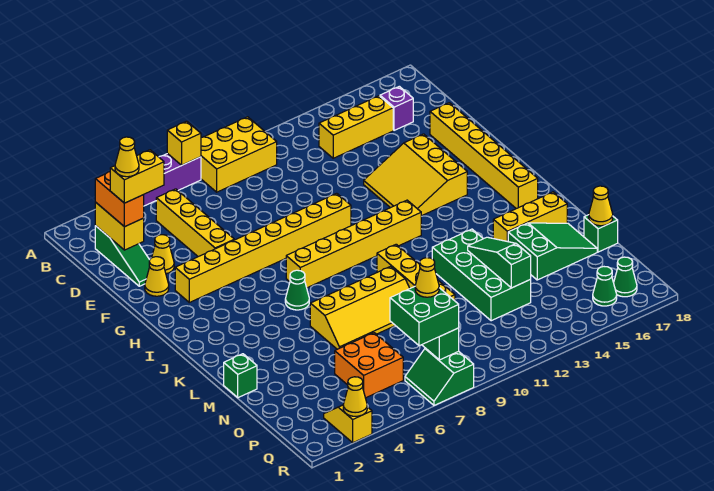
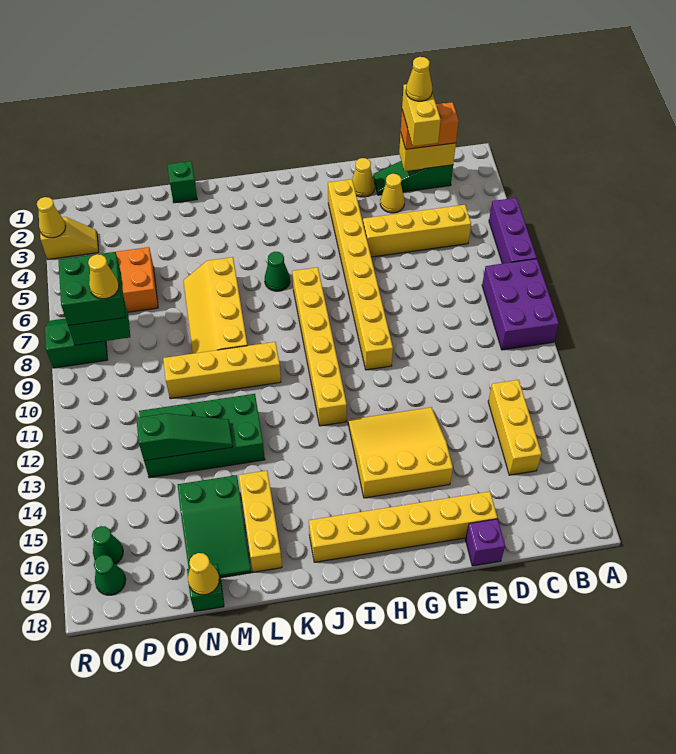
yellow brick A7 level 2 -> none
yellow brick A8:B10 level 1 -> purple brick A8:B10 level 1
purple brick C16 level 1 -> purple brick E18 level 1

